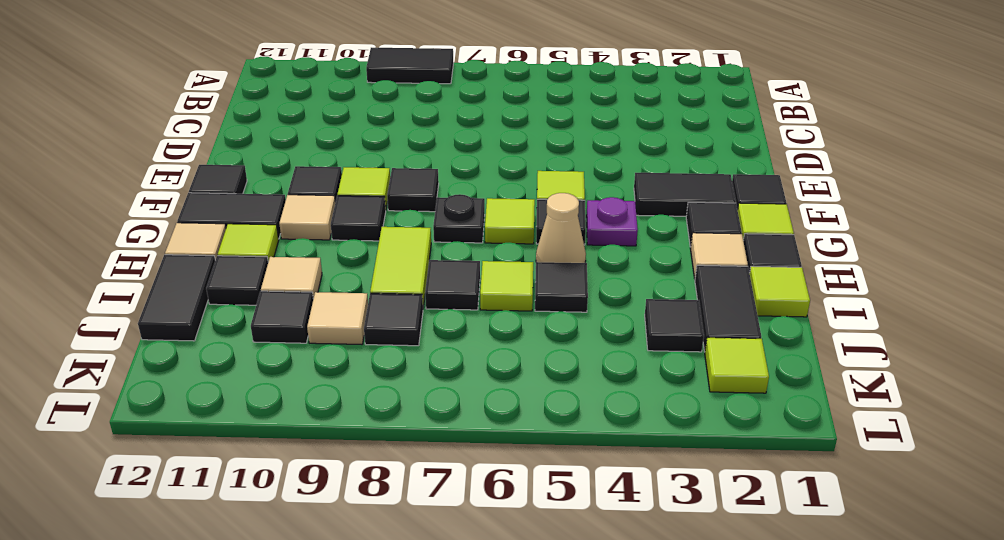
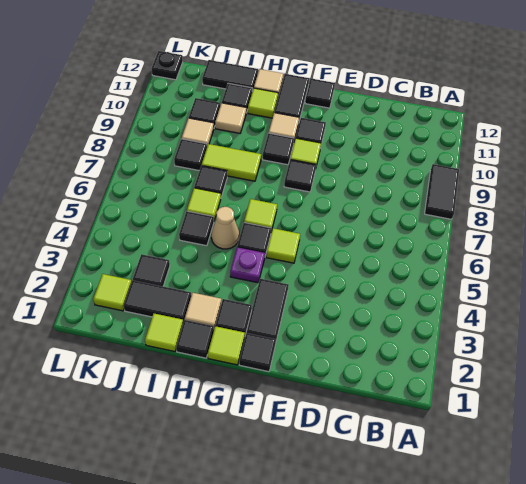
black plate G7 level 1 -> black plate L12 level 1

